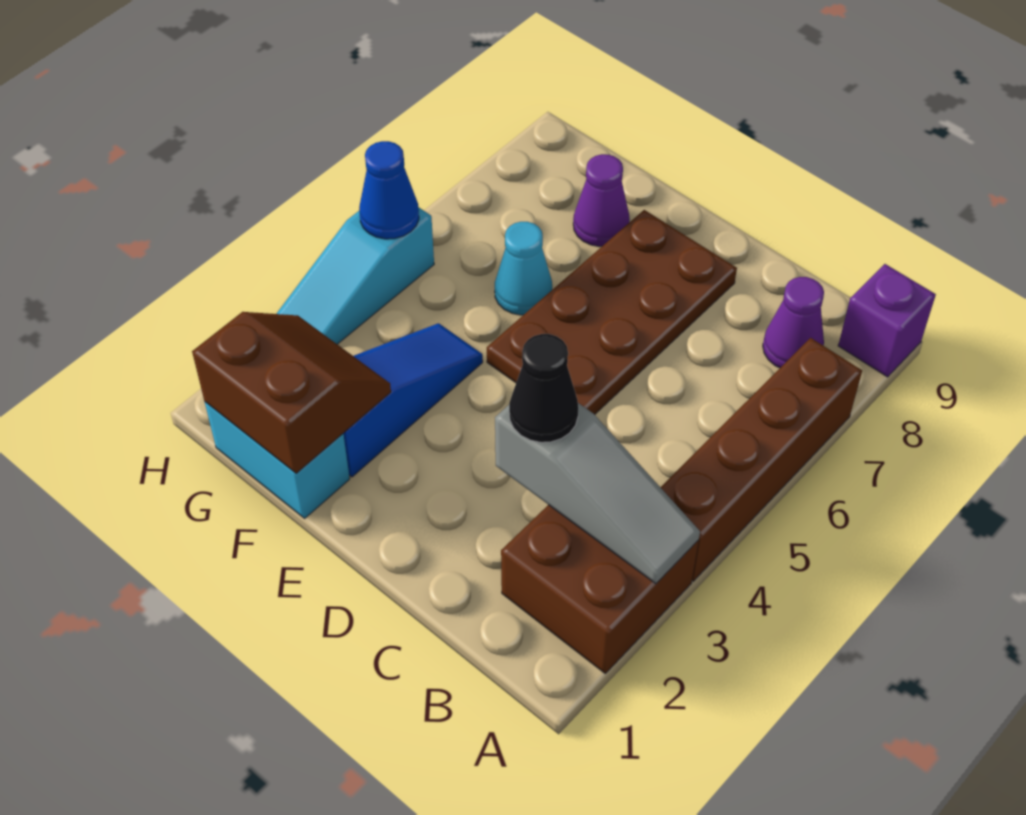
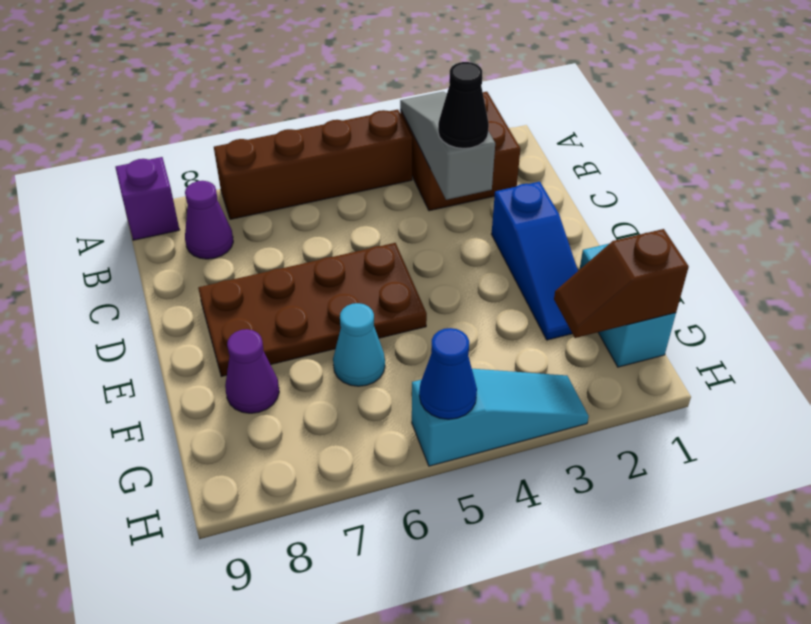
brown slope F1:G2 level 2 top 1 -> brown slope G1:G2 level 2 top 1
blue slope F2:F4 level 1 top 2 -> blue slope D2:F2 level 1 top D

